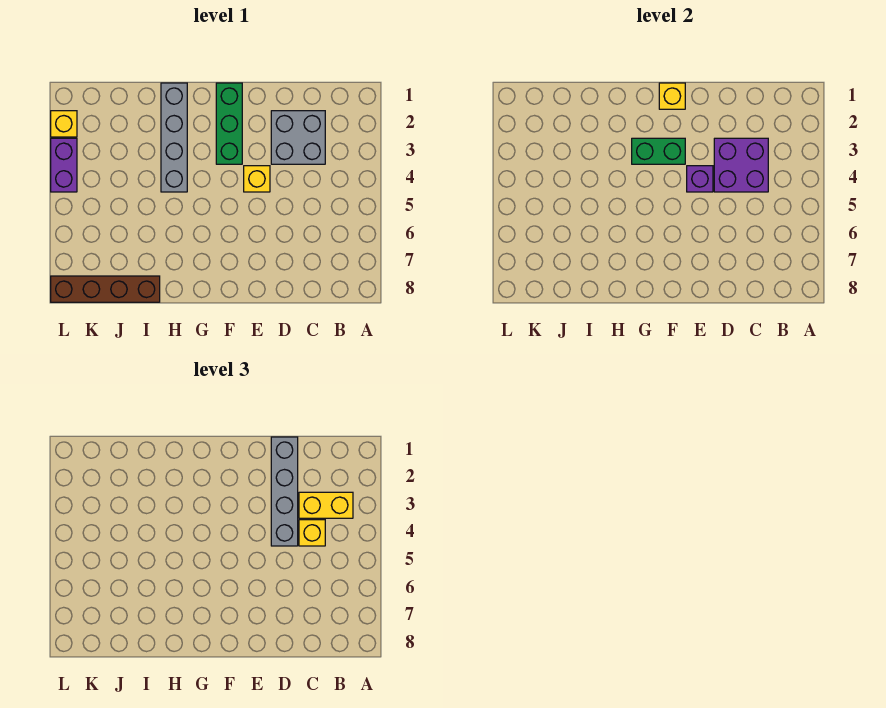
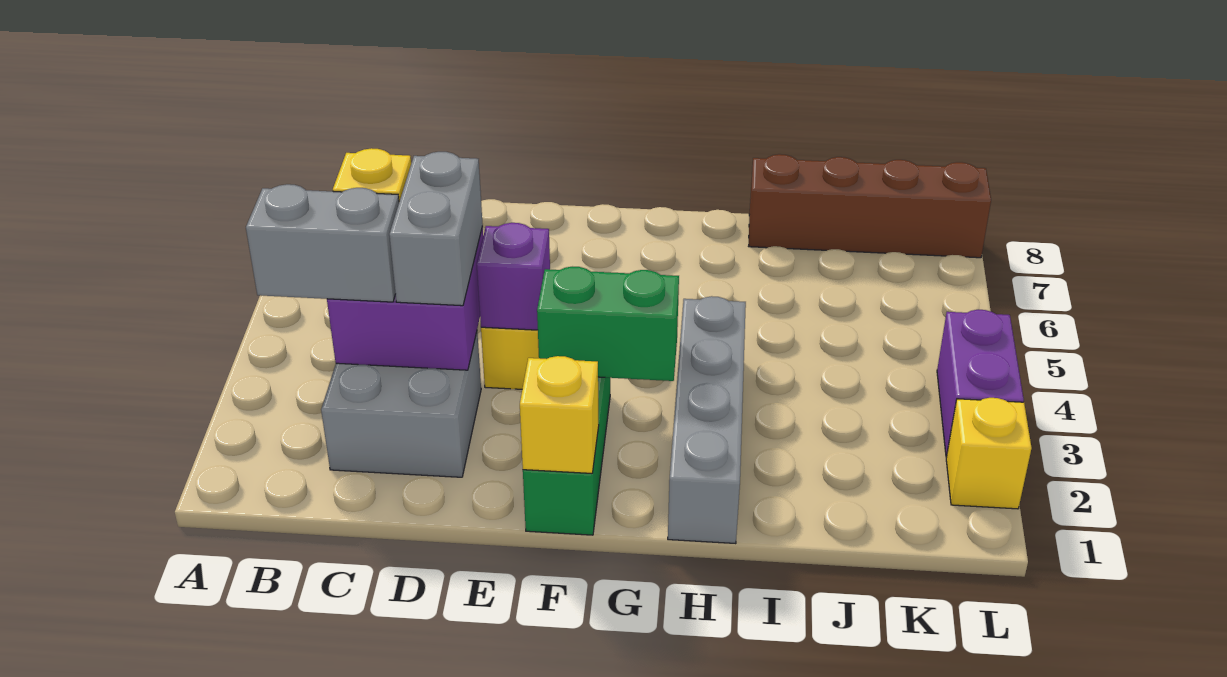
yellow brick B3:C3 level 3 -> grey brick B3:C3 level 3
grey brick D1:D4 level 3 -> grey brick D3:D4 level 3

